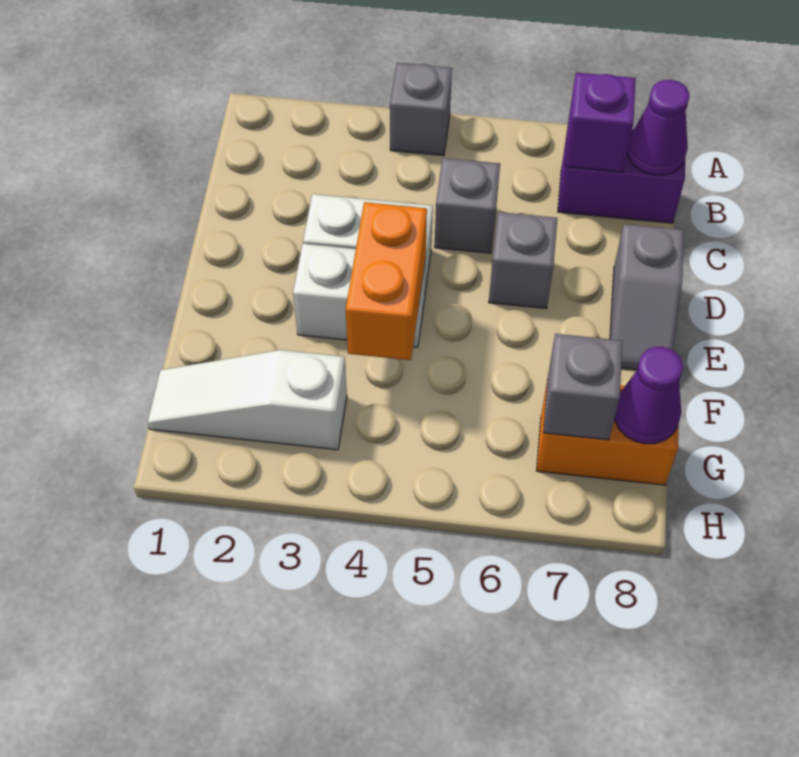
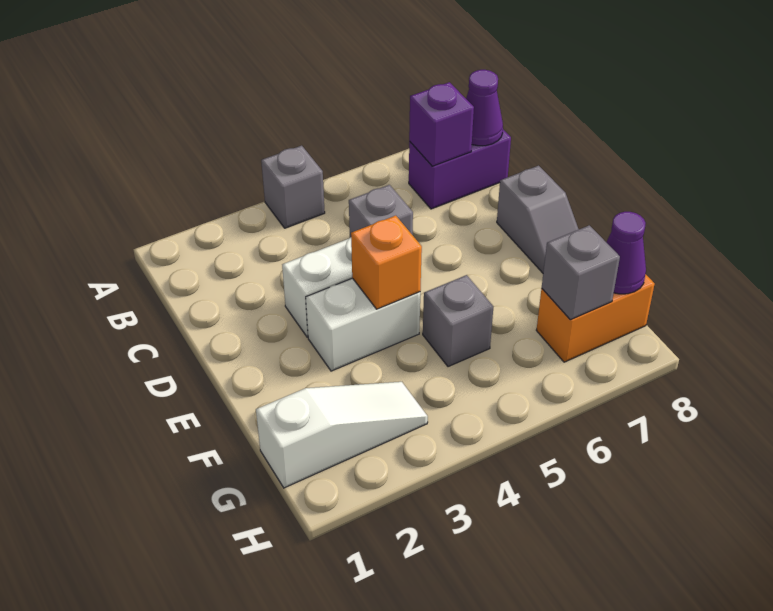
grey brick D6 level 1 -> grey brick F5 level 1
orange brick E4:F4 level 2 -> orange brick E4 level 2
white slope G1:G3 level 1 top 3 -> white slope G1:G3 level 1 top 1

